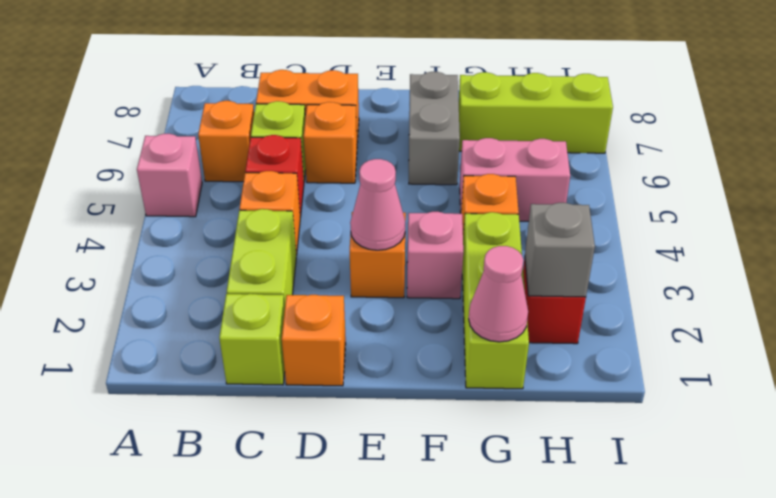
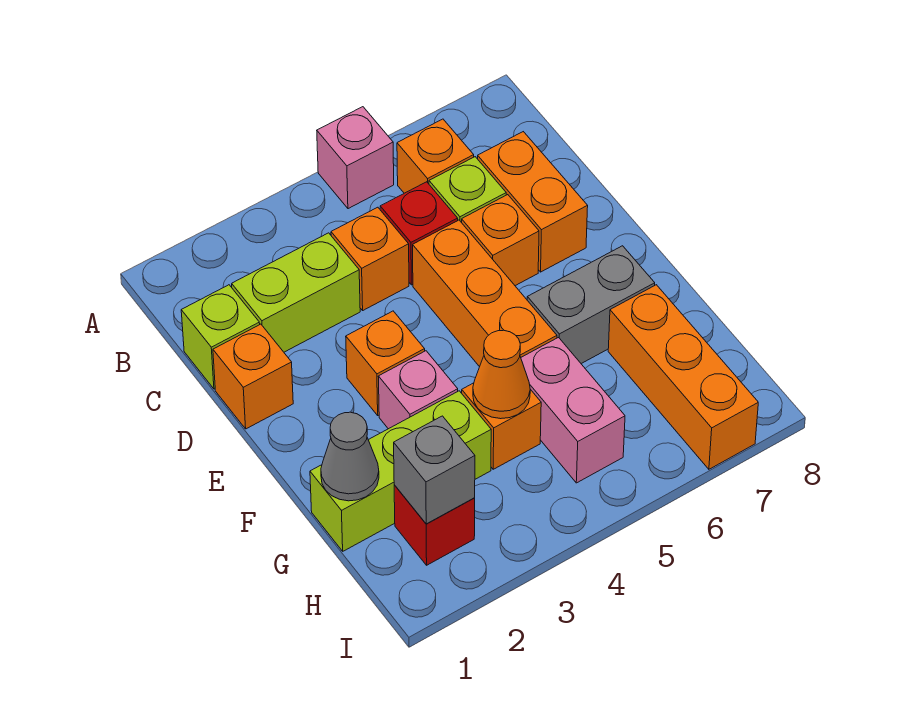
none -> orange brick D5:F5 level 1
pink cone E3 level 2 -> none
pink cone G1 level 2 -> grey cone G1 level 2
none -> orange cone G4 level 2
lime brick G7:I7 level 1 -> orange brick G7:I7 level 1

